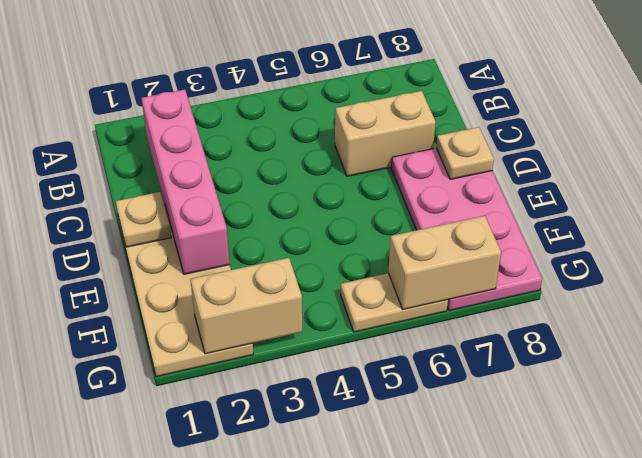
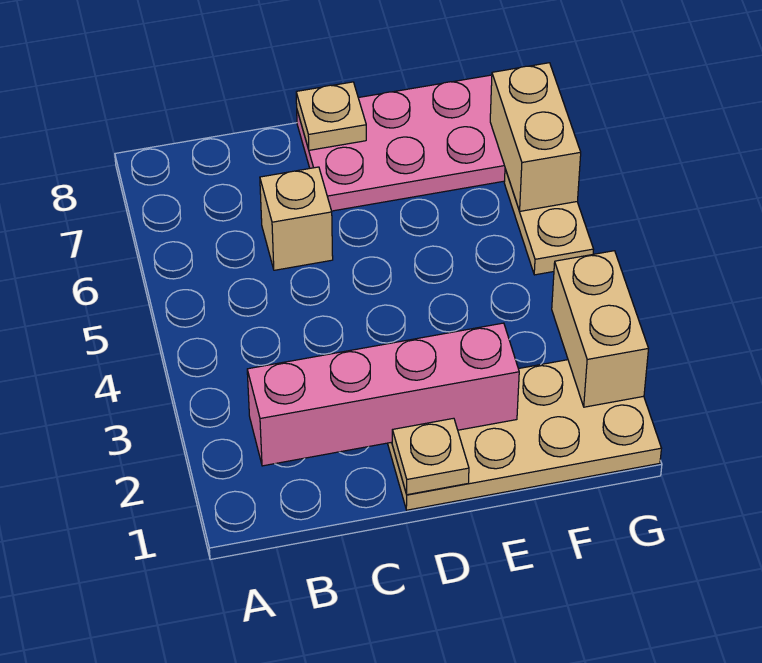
tan brick C6:C7 level 1 -> tan brick C6 level 1

